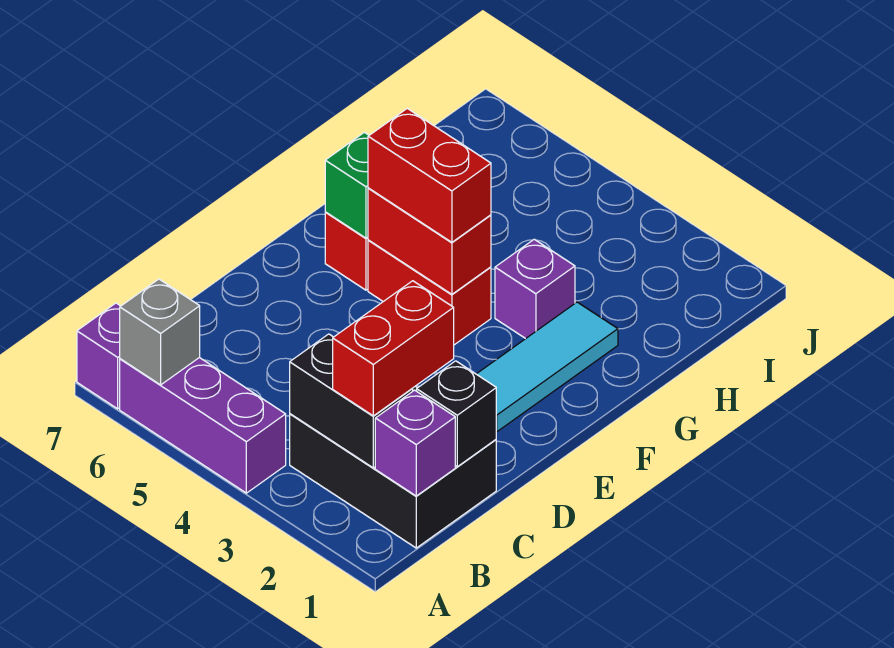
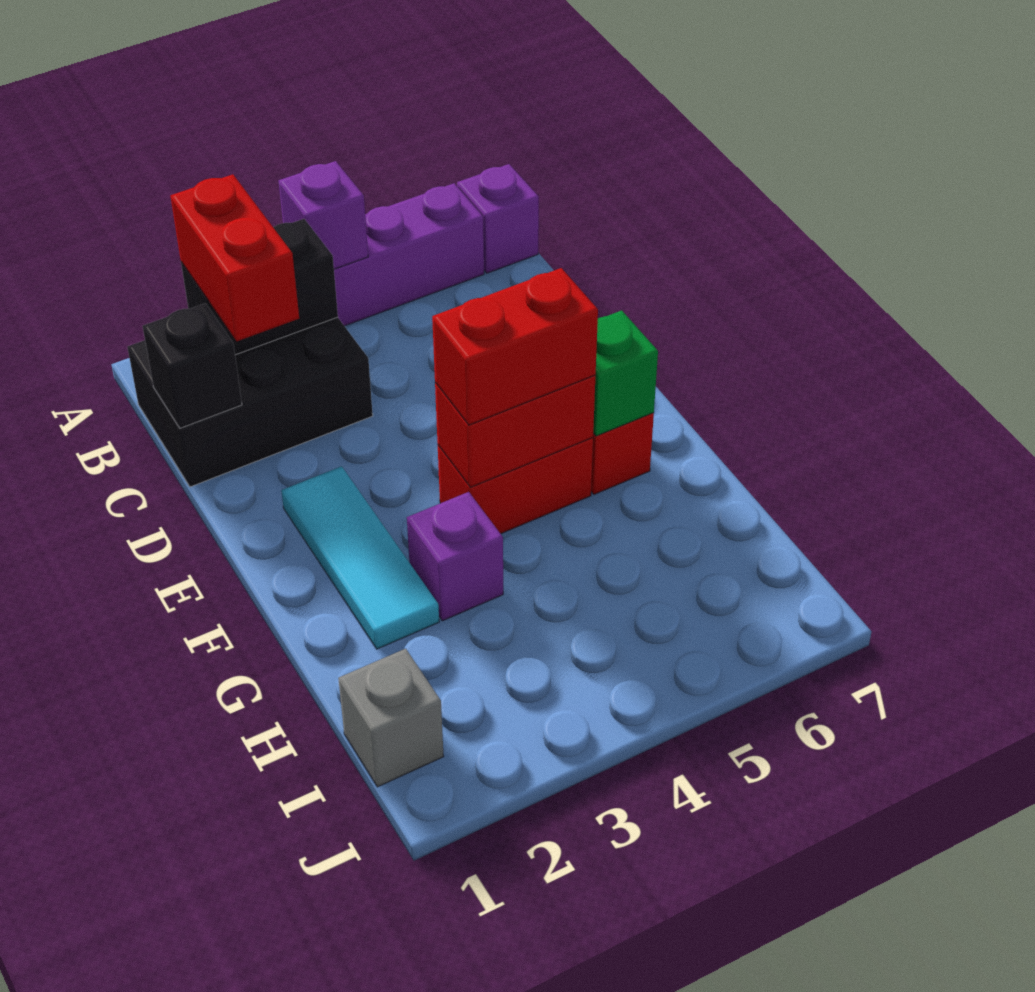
grey brick A6 level 2 -> grey brick I1 level 1
purple brick B1 level 2 -> purple brick A4 level 2

